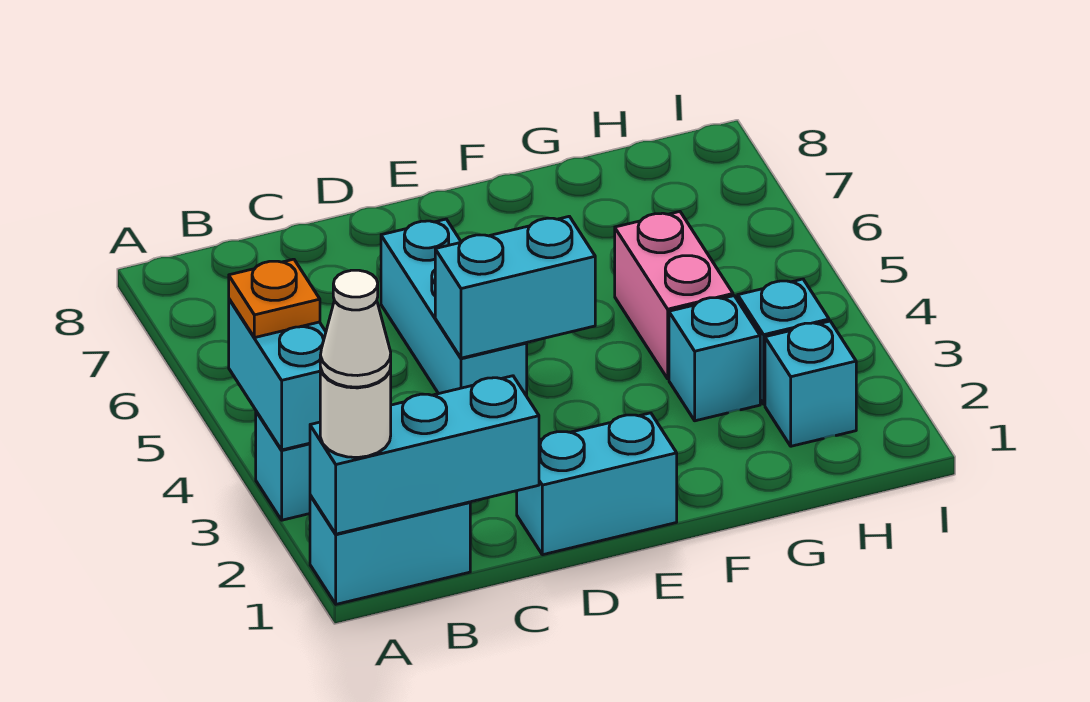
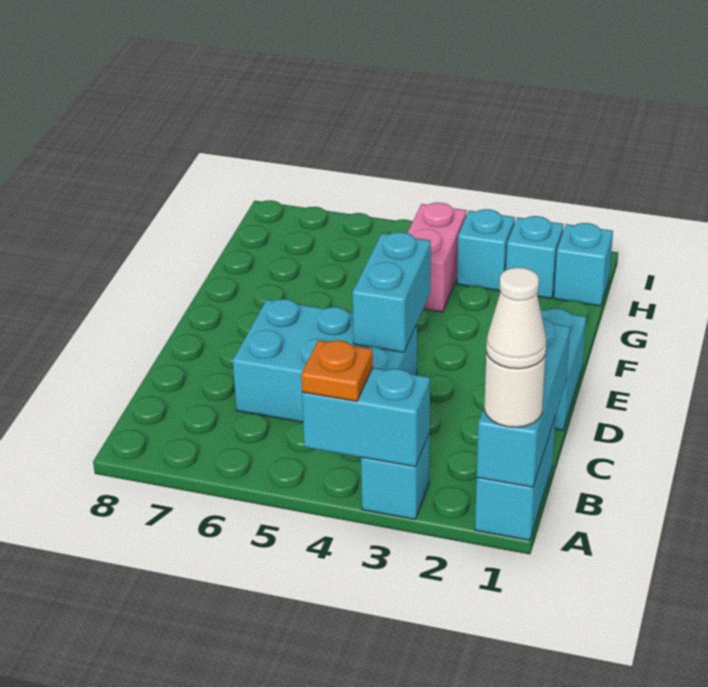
cyan brick D4:D6 level 1 -> cyan brick C4:D6 level 1
cyan brick G3 level 1 -> cyan brick H1 level 1
pink brick G4:G5 level 1 -> pink brick G4:H4 level 1

